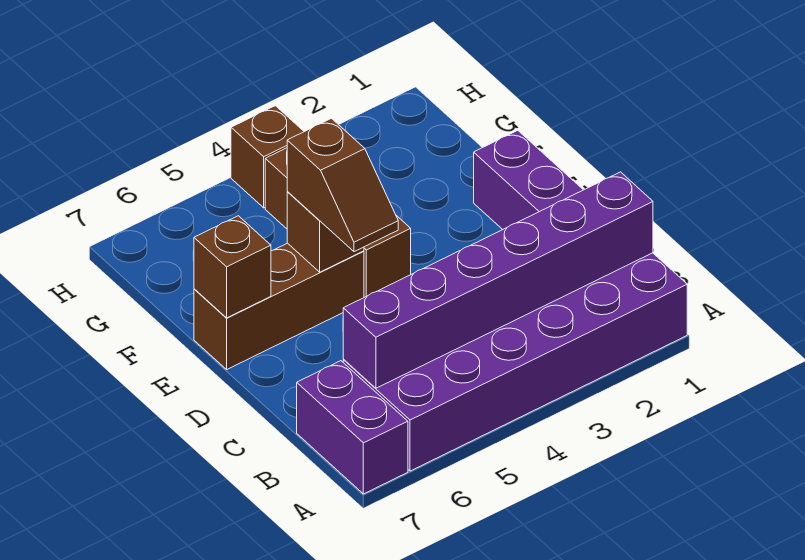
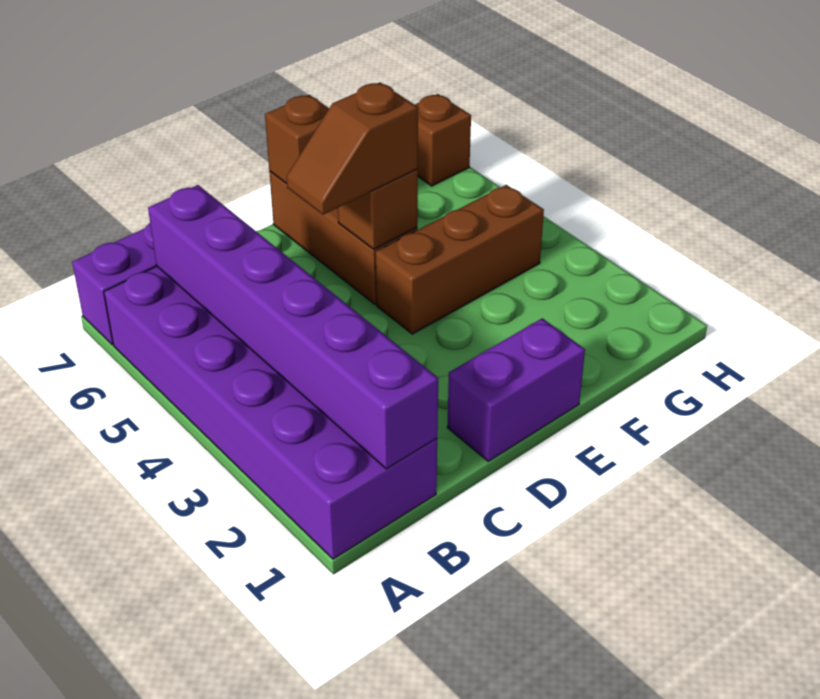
brown brick H4 level 1 -> brown brick H7 level 1

